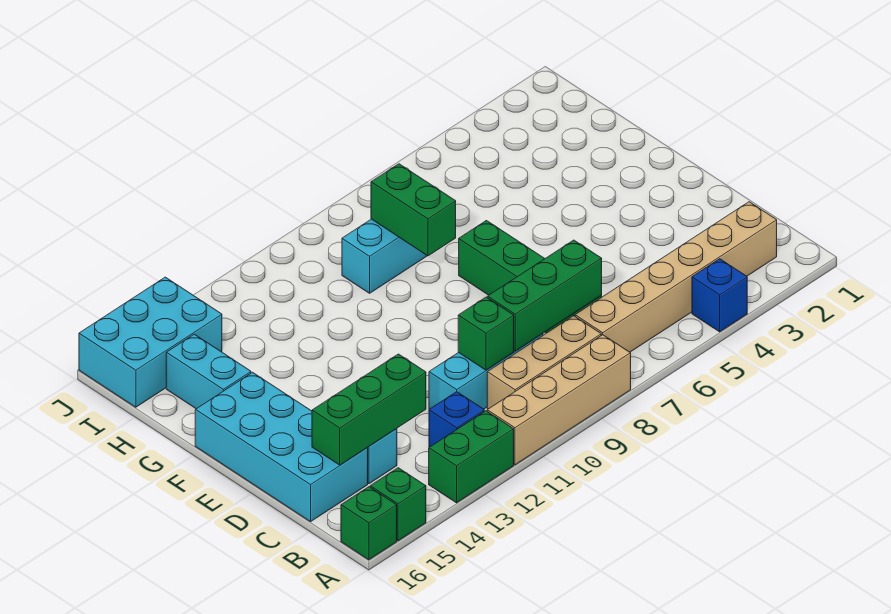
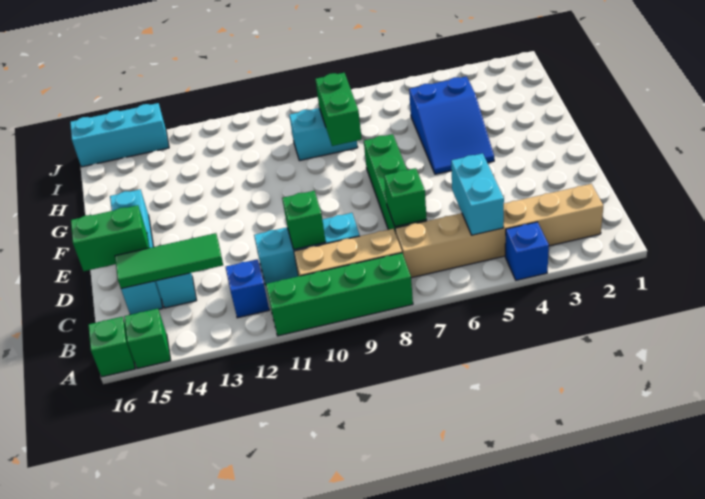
tan brick A8:A11 level 1 -> green brick A8:A11 level 1
green brick A12:A13 level 1 -> green brick D15:D16 level 2
green brick C7:C9 level 2 -> green brick C7 level 2
green brick C13:C15 level 2 -> green tile C13:C15 level 2
cyan brick C15:F16 level 1 -> cyan brick C15:F15 level 1
none -> blue slope F4:H5 level 1 top H
cyan brick G15:H15 level 1 -> cyan brick B5:C5 level 2
cyan brick I14:J16 level 1 -> cyan brick J14:J16 level 1

